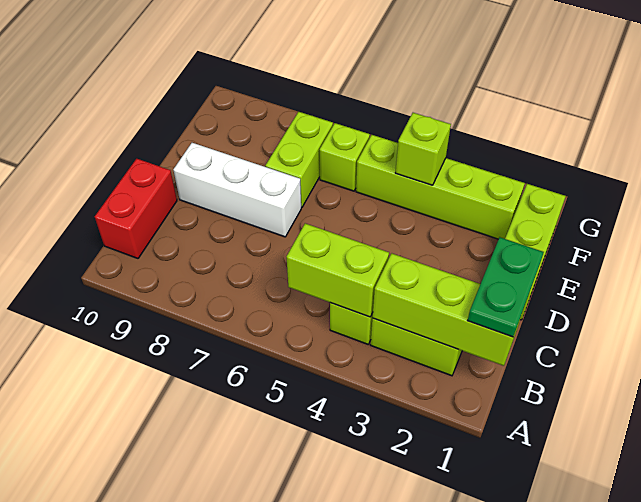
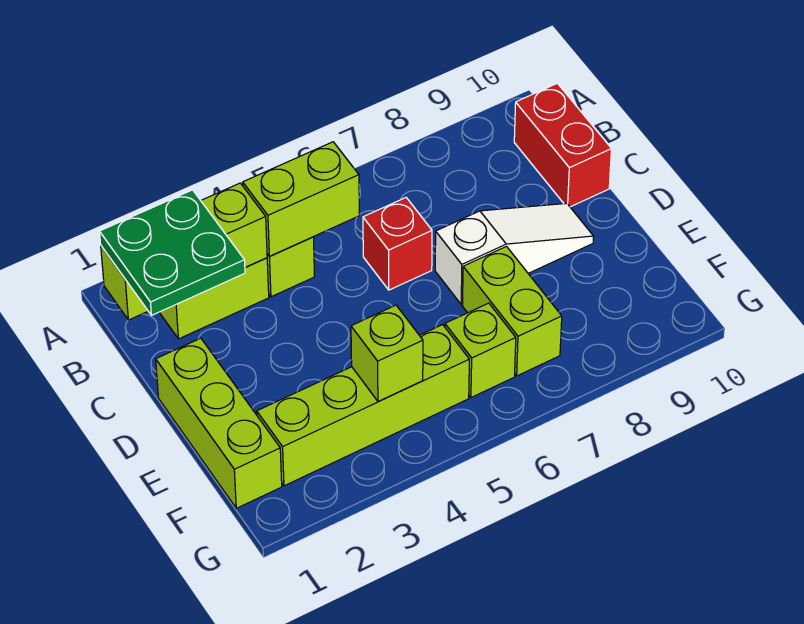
green plate B1:C1 level 3 -> green plate B1:C2 level 3
none -> red brick C6 level 1
white brick D7:D9 level 1 -> white slope D7:D9 level 1 top 7

